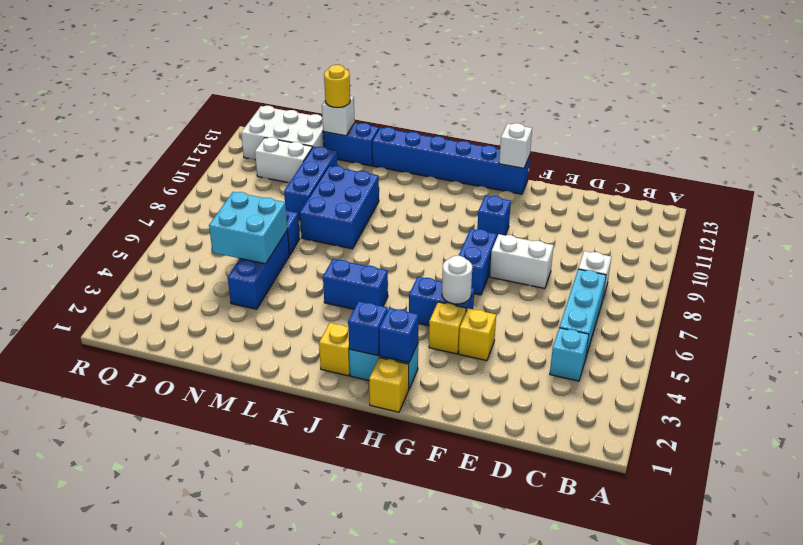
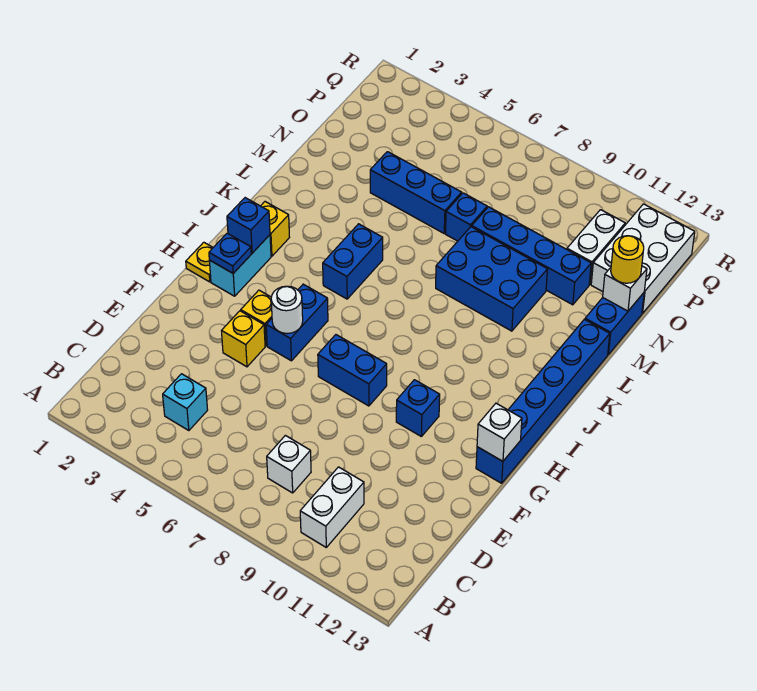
cyan brick C5:C7 level 1 -> none
white brick E8:F8 level 1 -> white brick B10:C10 level 1
yellow brick H1 level 1 -> yellow plate H1 level 1
blue brick H2 level 2 -> blue plate H2 level 2
cyan brick N5:O6 level 2 -> none
blue brick N9:N11 level 1 -> blue brick N8:N11 level 1

